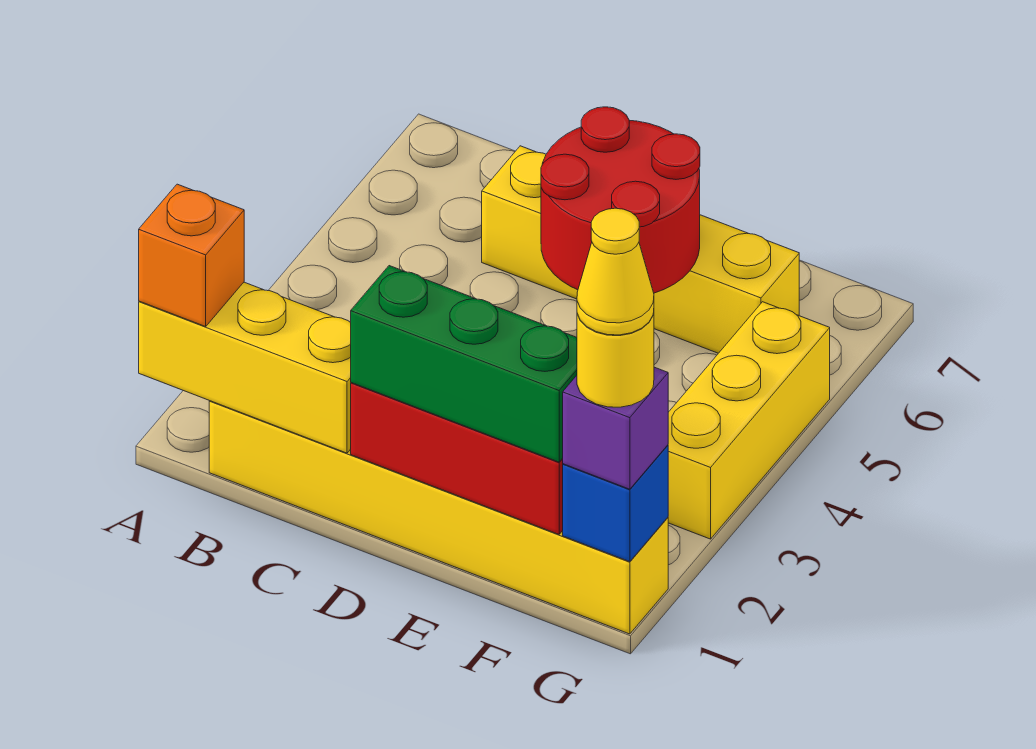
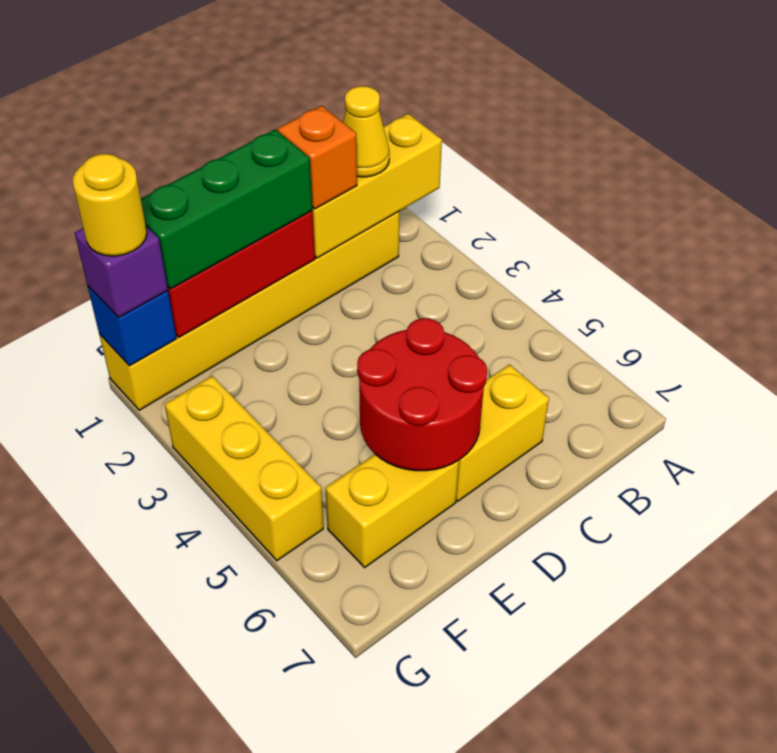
orange brick A1 level 3 -> orange brick C1 level 3
yellow cone G1 level 5 -> yellow cone B1 level 3

